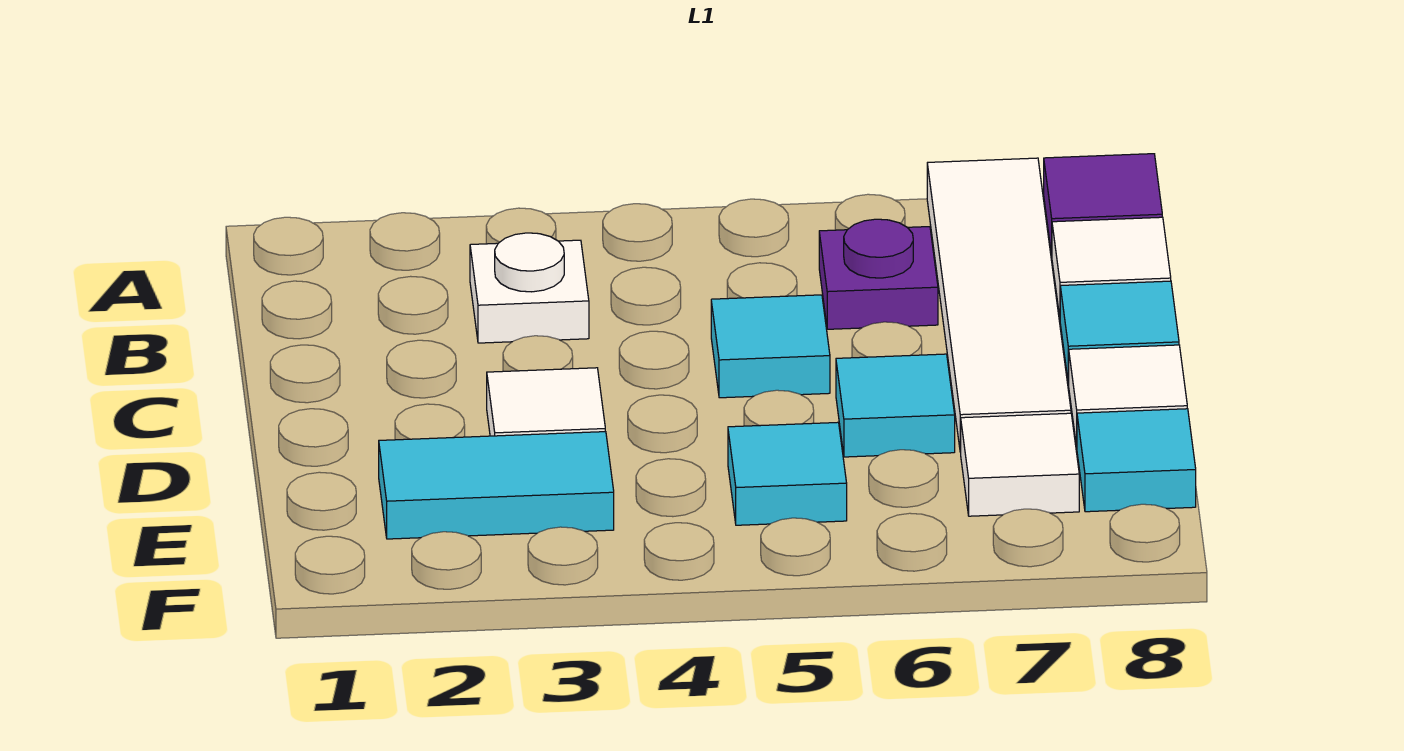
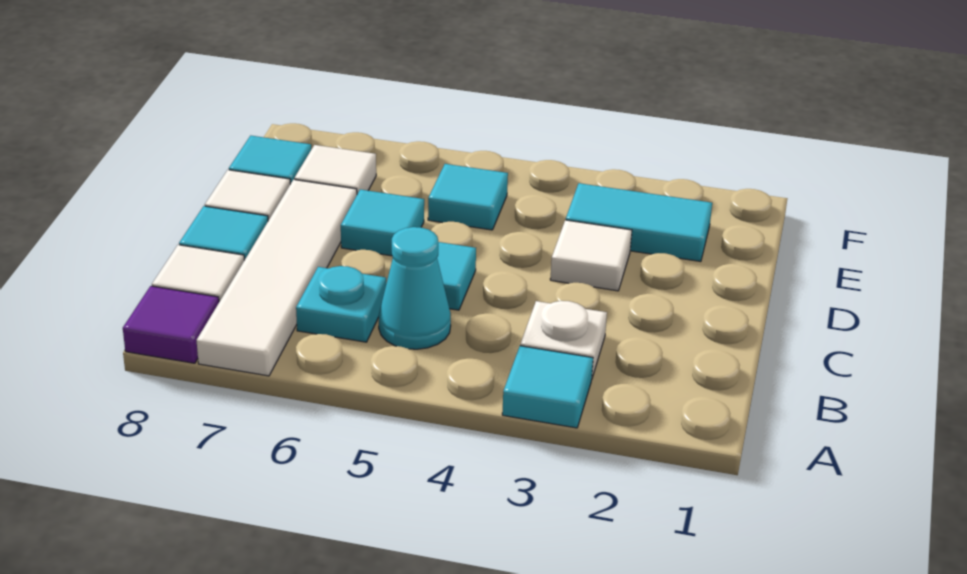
none -> cyan tile A3 level 1
none -> cyan cone B5 level 1
purple plate B6 level 1 -> cyan plate B6 level 1

